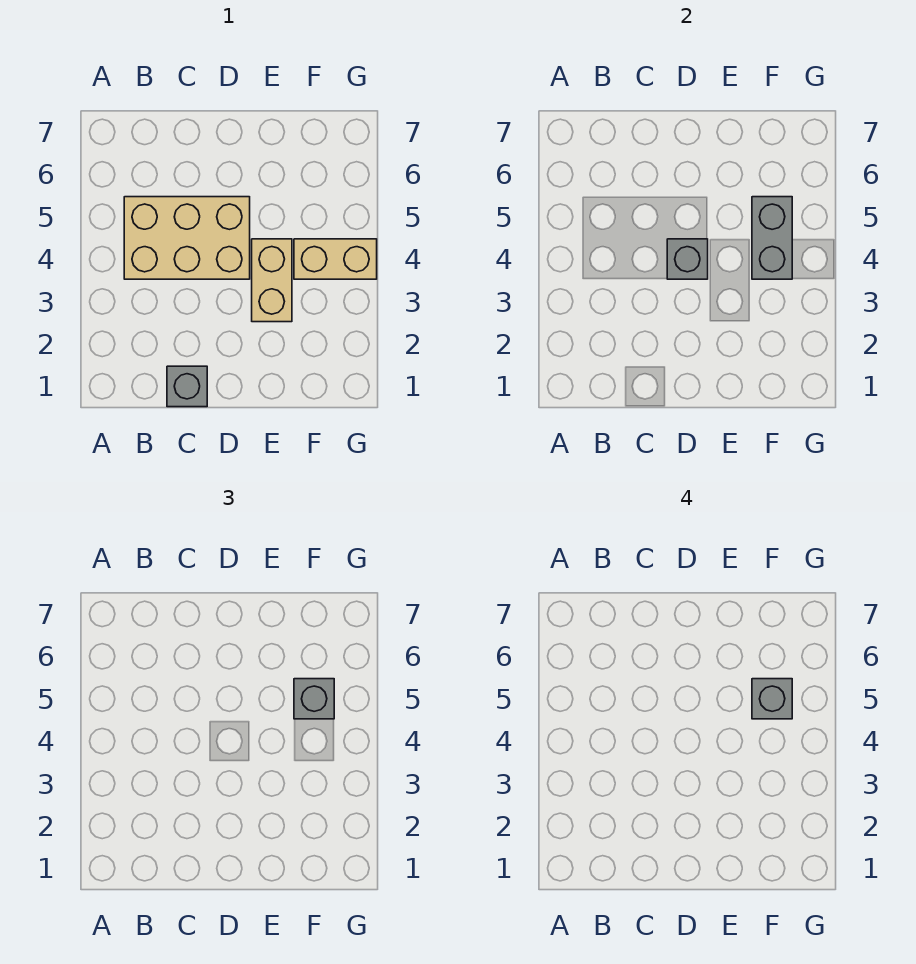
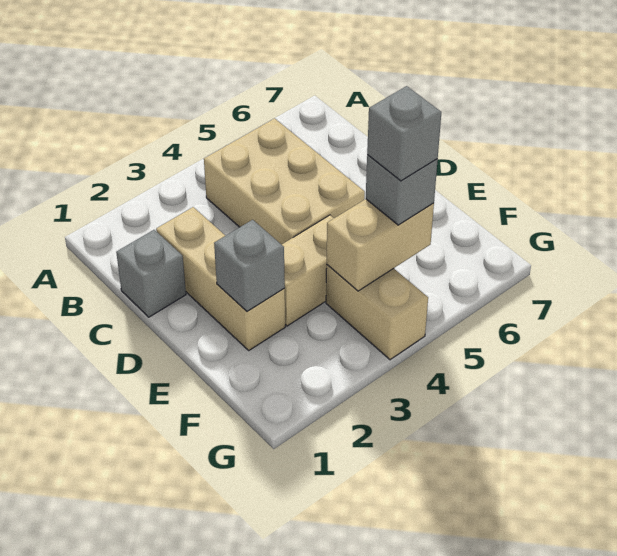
none -> tan brick C2:E2 level 1
grey brick D4 level 2 -> grey brick E2 level 2
grey brick F4:F5 level 2 -> tan brick F4:F5 level 2

